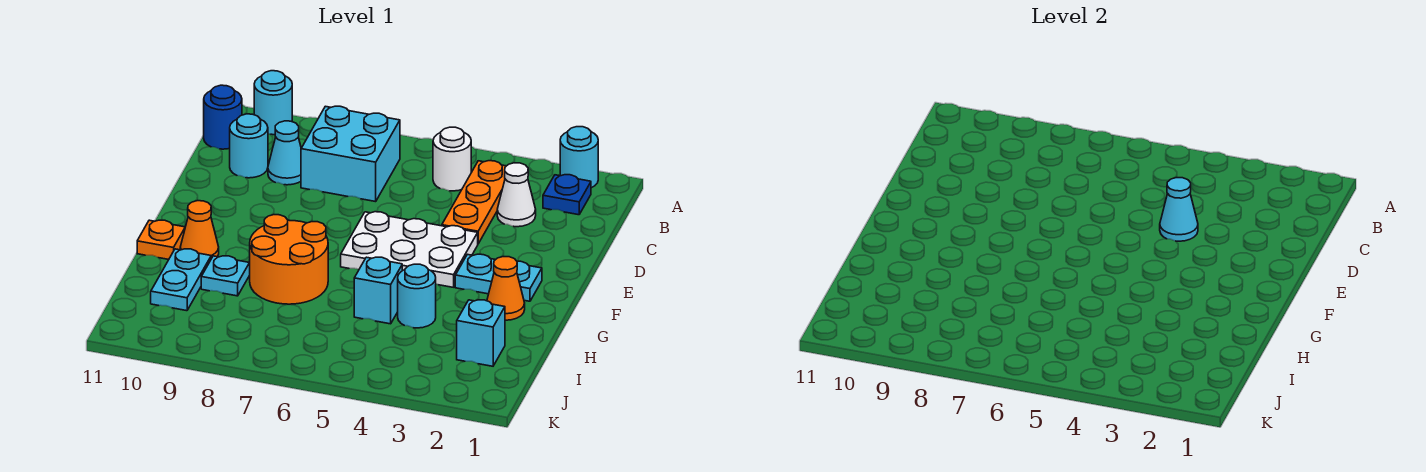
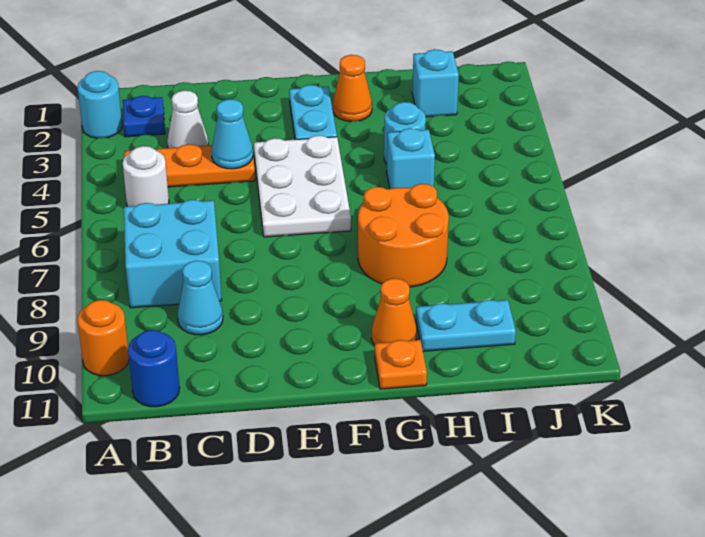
cyan round brick A10 level 1 -> orange round brick A10 level 1
cyan round brick C10 level 1 -> none
cyan plate H9 level 1 -> none

